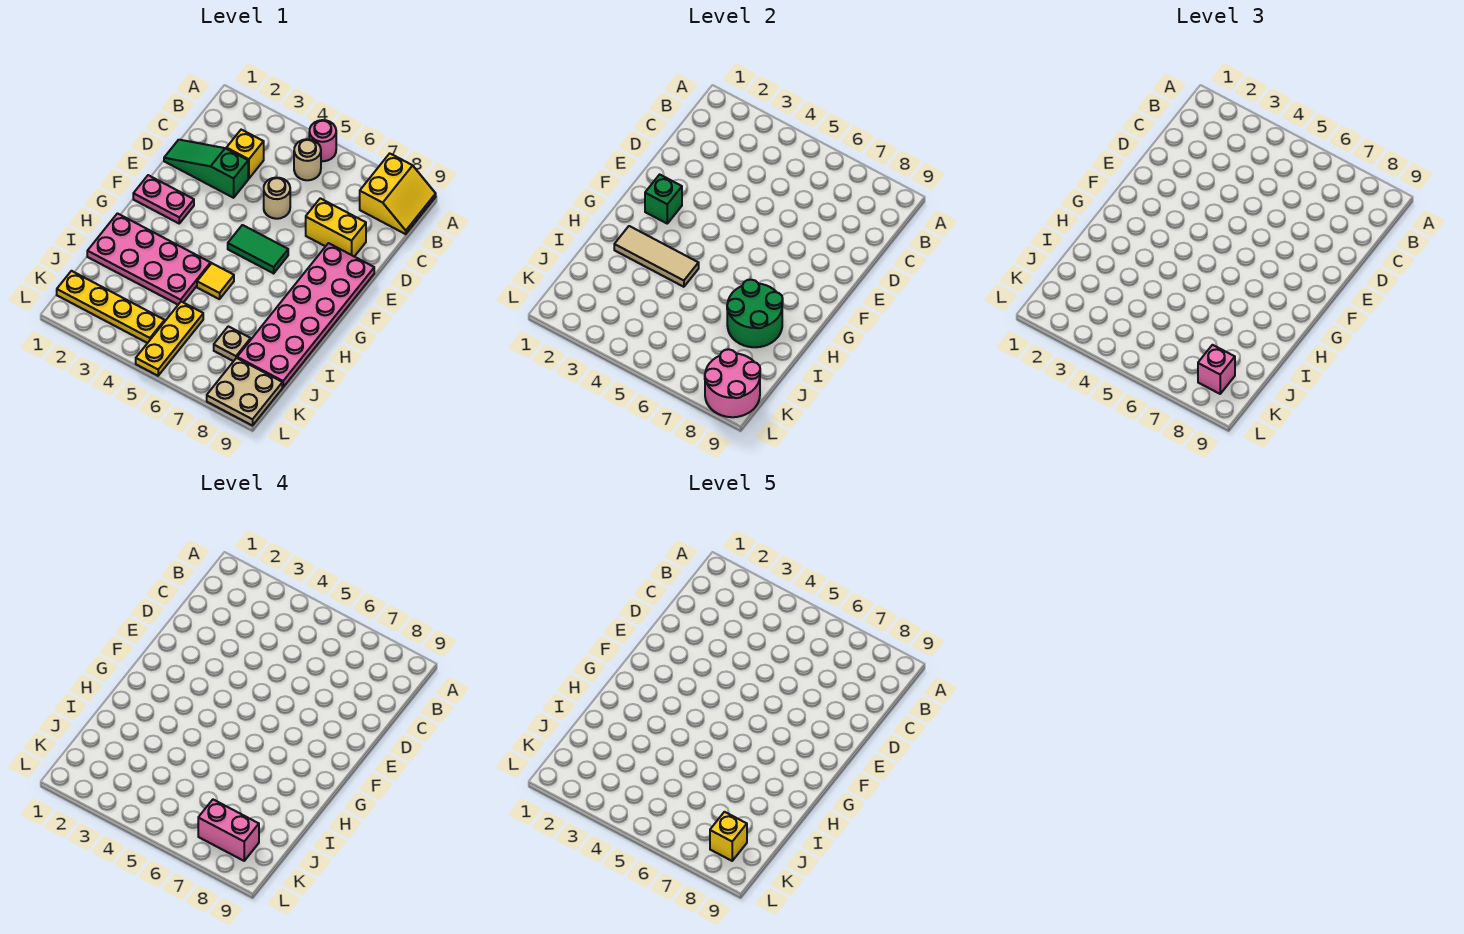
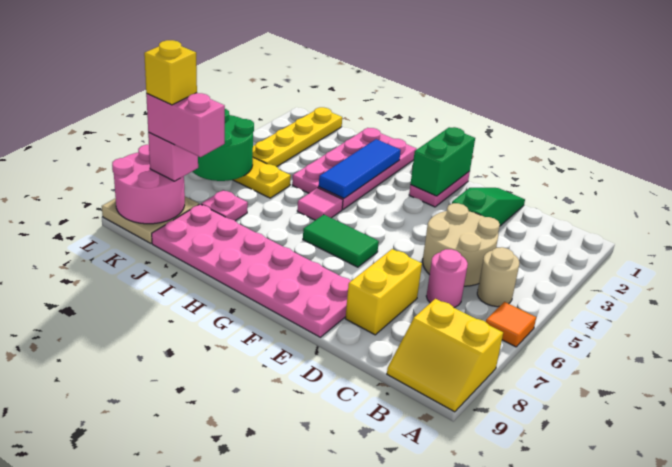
pink round brick A5 level 1 -> pink round brick C6 level 1
none -> orange tile A6 level 1
yellow brick C3 level 1 -> none
tan round brick D5 level 1 -> tan round brick C4:D5 level 1
green brick F2 level 2 -> green brick F1:F2 level 2
green tile F5:F6 level 1 -> green tile F6:G6 level 1
tan tile H2:H4 level 2 -> blue tile H2:H4 level 2
yellow tile H5 level 1 -> pink tile H5 level 1
green round brick H7:I8 level 2 -> green round brick K5:L6 level 2
tan plate J7 level 1 -> pink plate J7 level 1
pink brick K7:K8 level 4 -> pink brick J8:K8 level 4

